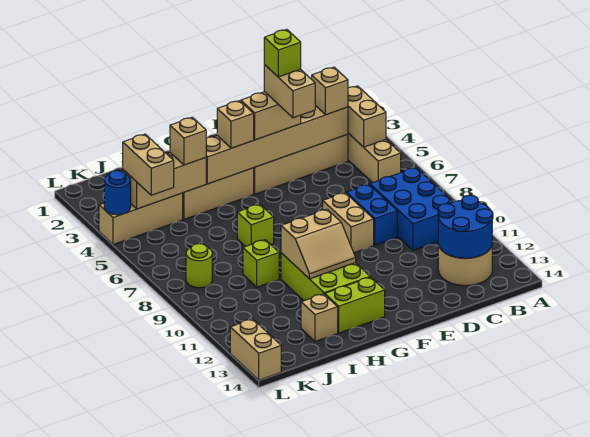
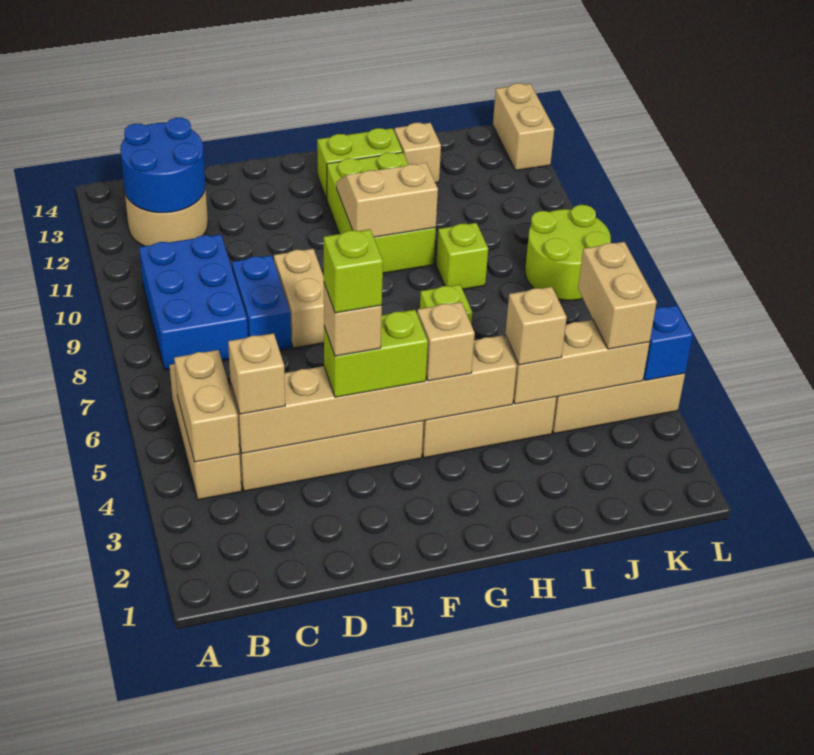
tan brick E4:F4 level 3 -> lime brick E4:F4 level 3
tan brick E4:E5 level 4 -> tan brick E4 level 4
lime round brick K8 level 1 -> lime round brick K8:L9 level 1
blue round brick L4 level 2 -> blue brick L4 level 2

